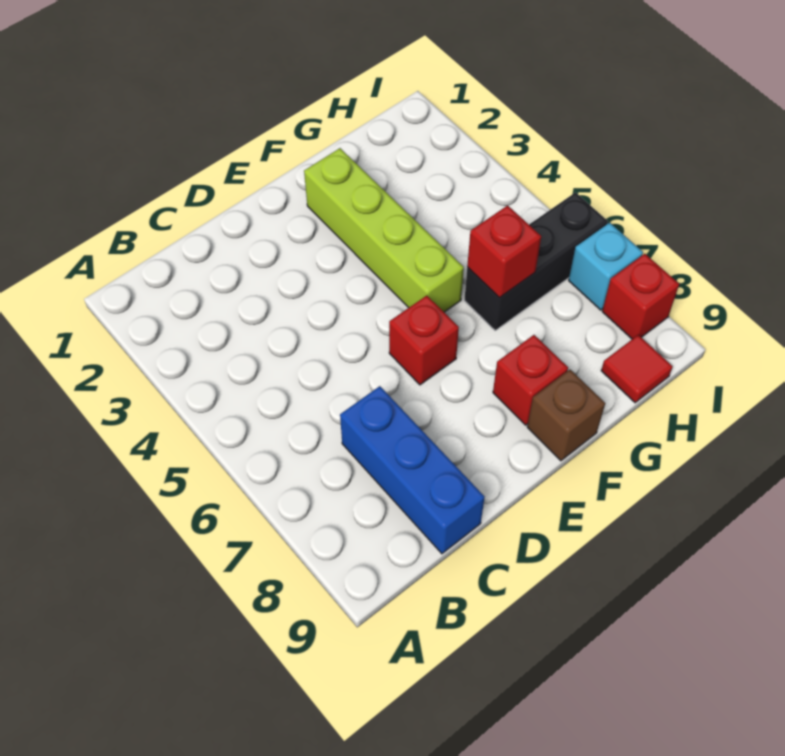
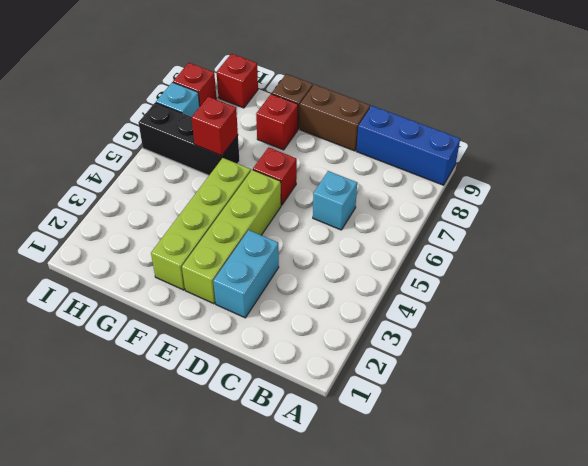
none -> cyan brick C6 level 1
blue brick C7:C9 level 1 -> blue brick A9:C9 level 1
none -> cyan brick D2:D3 level 1
none -> brown brick D9:E9 level 1
none -> lime brick E2:E5 level 1
red tile H9 level 1 -> red brick H9 level 1

